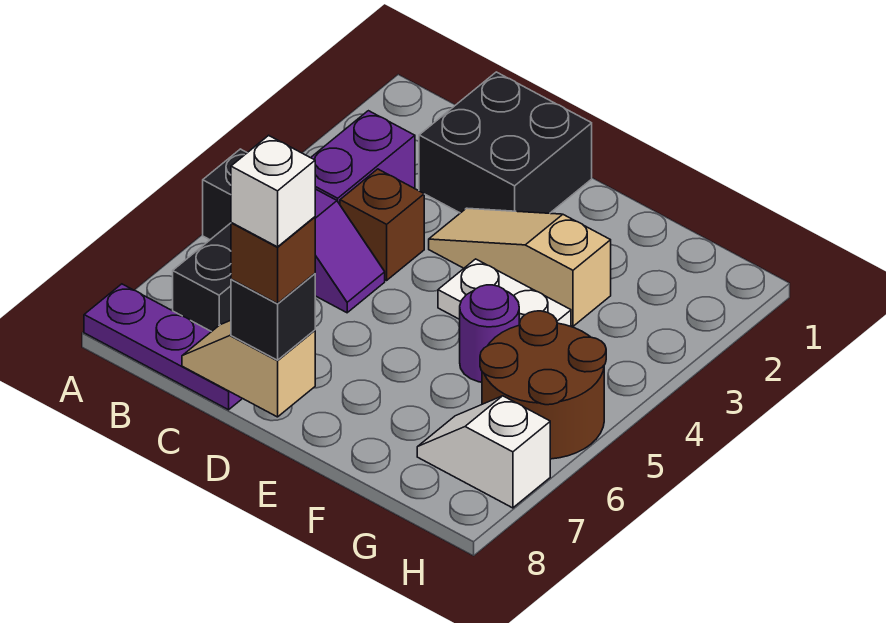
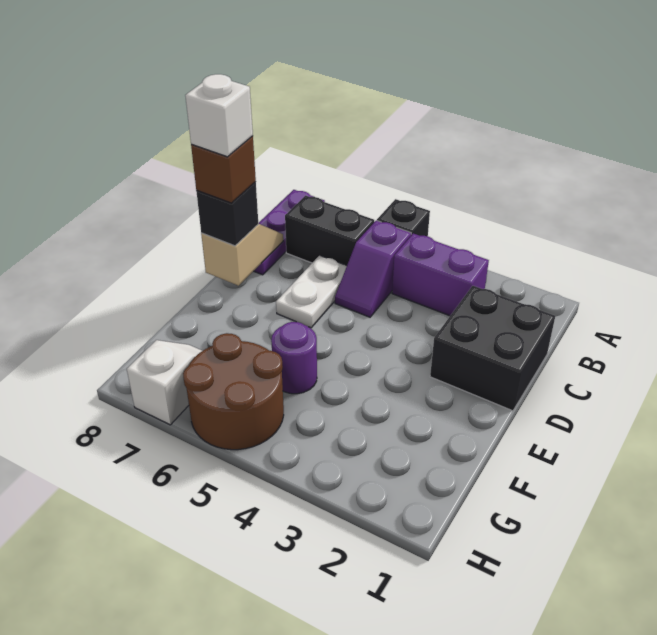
brown brick C4 level 1 -> none
tan slope D3:F3 level 1 top F -> none
white plate E4:F4 level 1 -> white plate C6:D6 level 1

